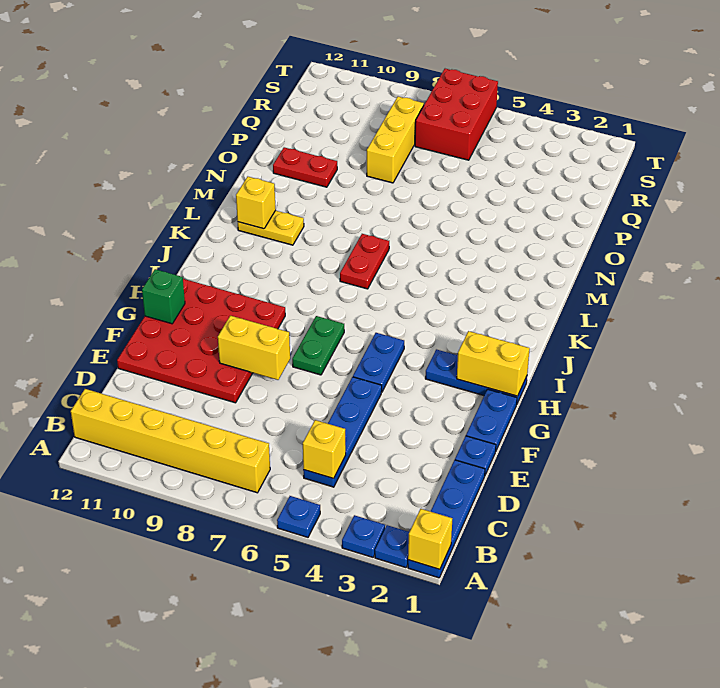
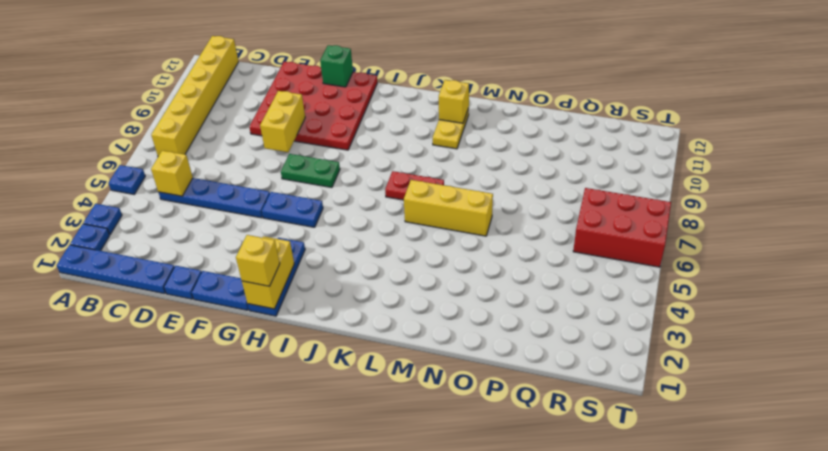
yellow brick A1 level 2 -> yellow brick H1 level 3
red plate O10:O11 level 1 -> none
yellow brick P8:R8 level 1 -> yellow brick L6:N6 level 1

